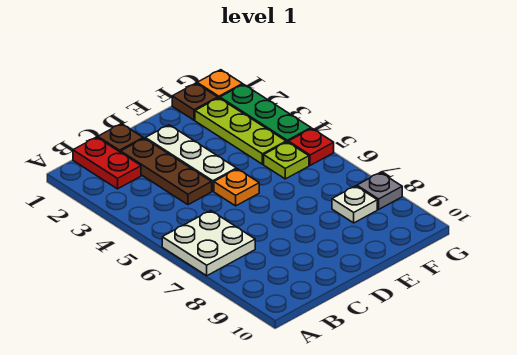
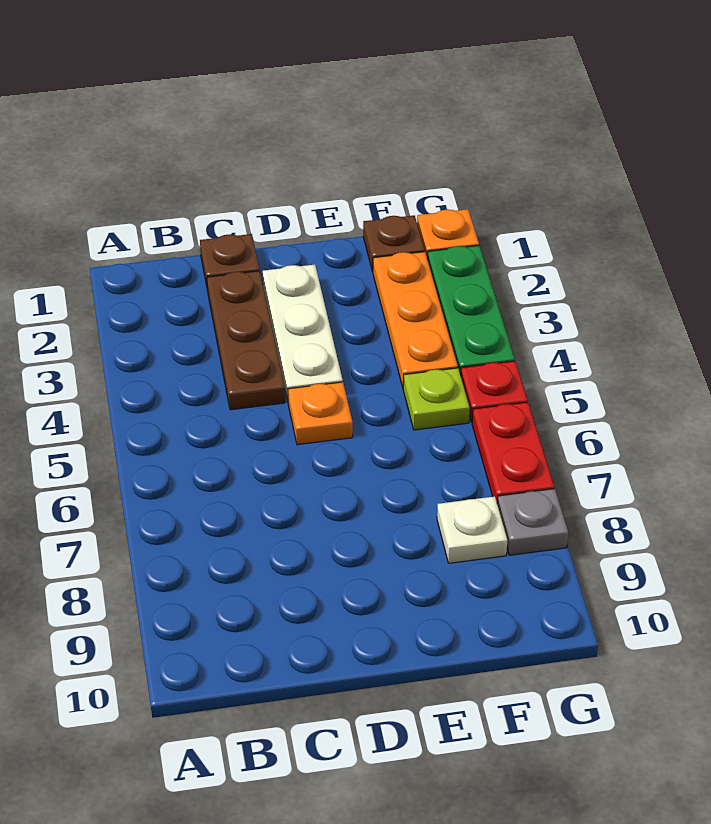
white plate A6:B7 level 1 -> none
red plate B1:B2 level 1 -> red plate G6:G7 level 1
lime plate F2:F4 level 1 -> orange plate F2:F4 level 1

